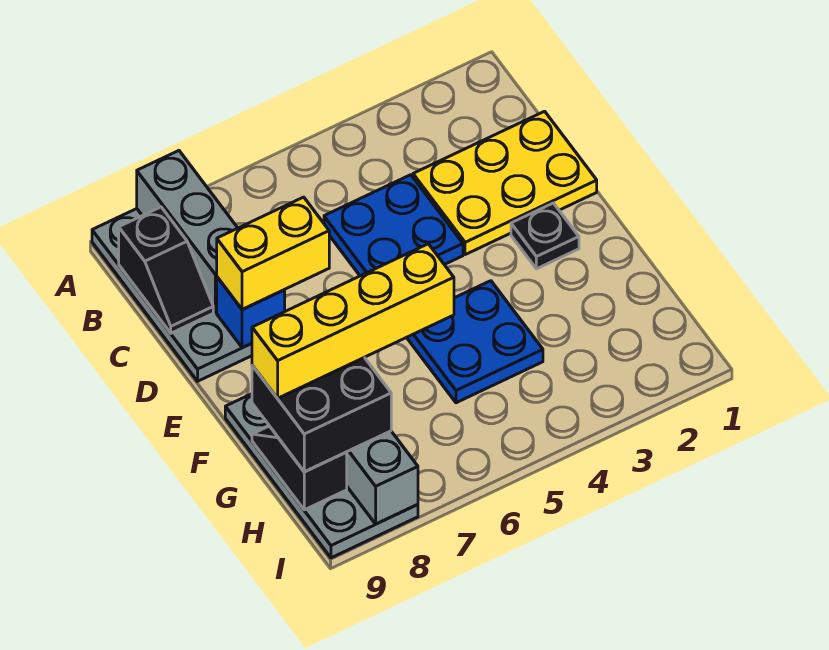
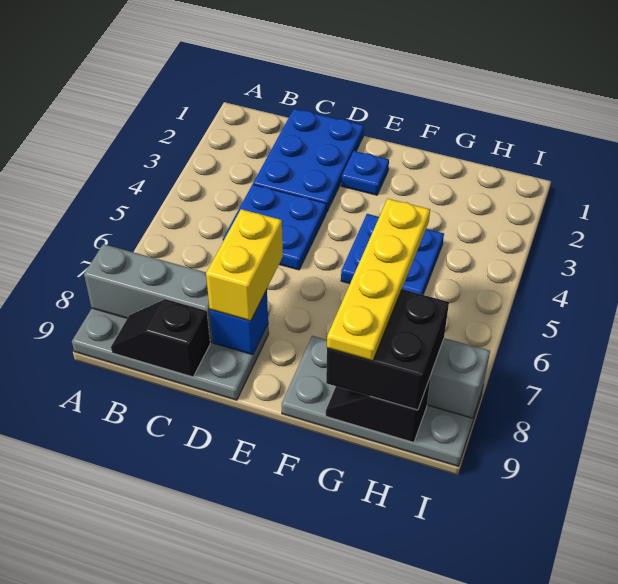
black slope B9:C9 level 2 top B -> black slope B9:C9 level 2 top C
yellow plate C1:D3 level 1 -> blue plate C1:D3 level 1
black plate E2 level 1 -> blue plate E2 level 1
yellow brick G6:G9 level 4 -> yellow plate G6:G9 level 4

